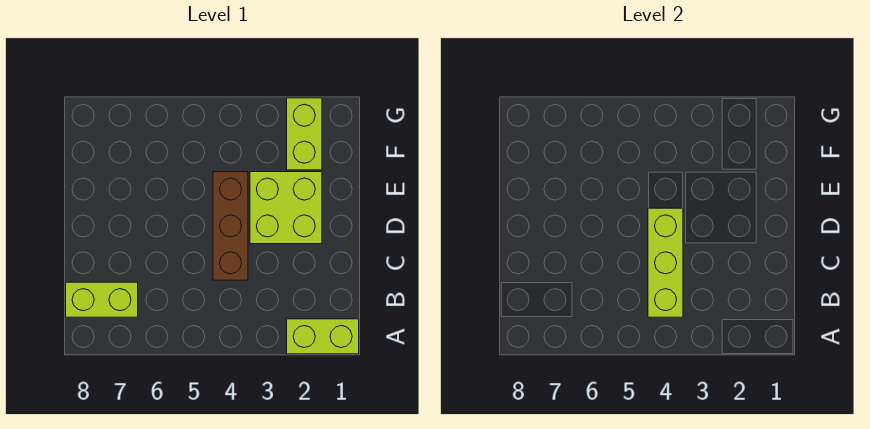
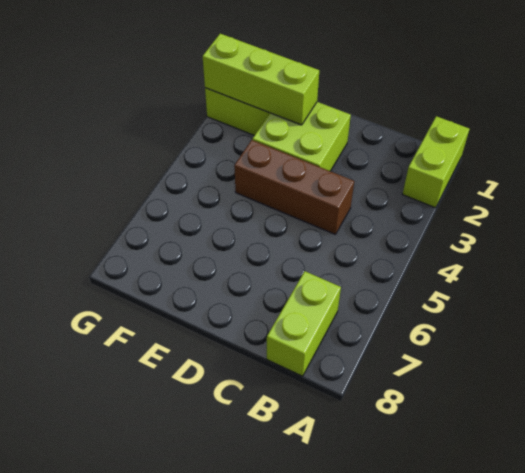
lime brick B4:D4 level 2 -> lime brick E2:G2 level 2

